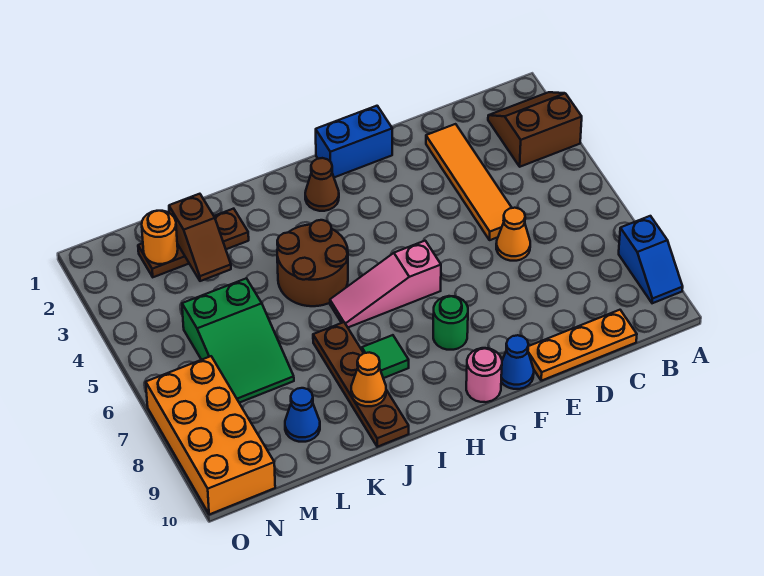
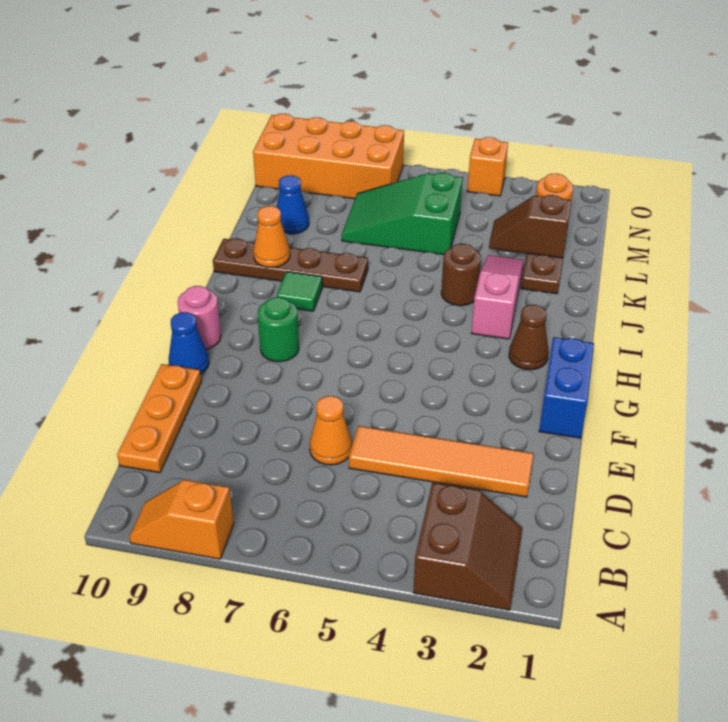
blue slope A8:A9 level 1 top 8 -> orange slope A8:A9 level 1 top 8
pink slope G6:I6 level 1 top G -> pink slope I3:K3 level 1 top I
brown round brick I4:J5 level 1 -> brown round brick J4 level 1
none -> orange brick O4 level 1

